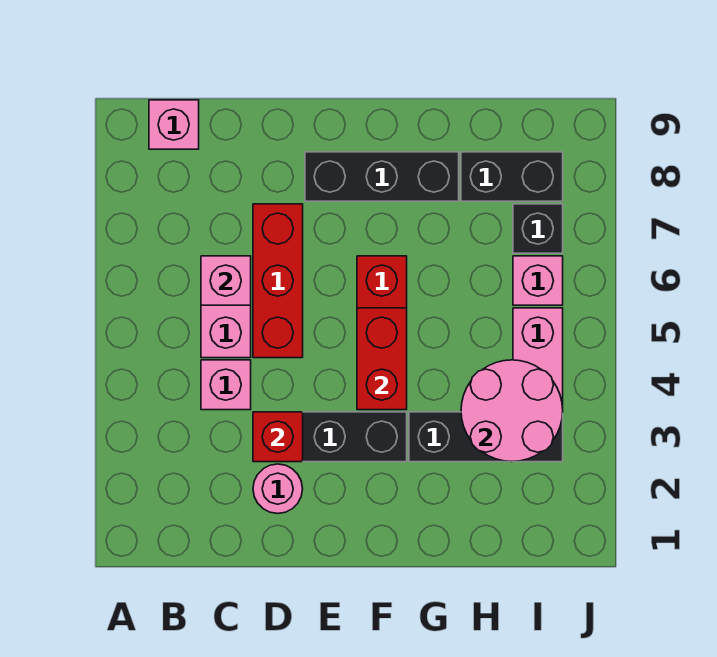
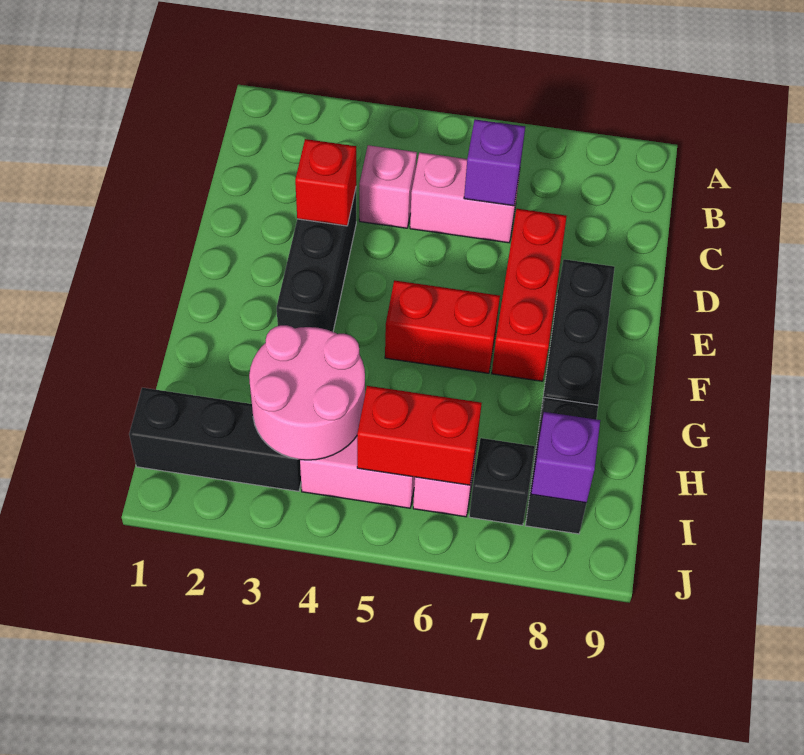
pink brick B9 level 1 -> none
pink brick C6 level 2 -> purple brick C6 level 2
pink round brick D2 level 1 -> none
red brick D5:D7 level 1 -> red brick D7:F7 level 1
red brick F4:F5 level 2 -> red brick I5:I6 level 2
black brick G3:I3 level 1 -> black brick I1:I3 level 1
none -> purple brick I8 level 2

